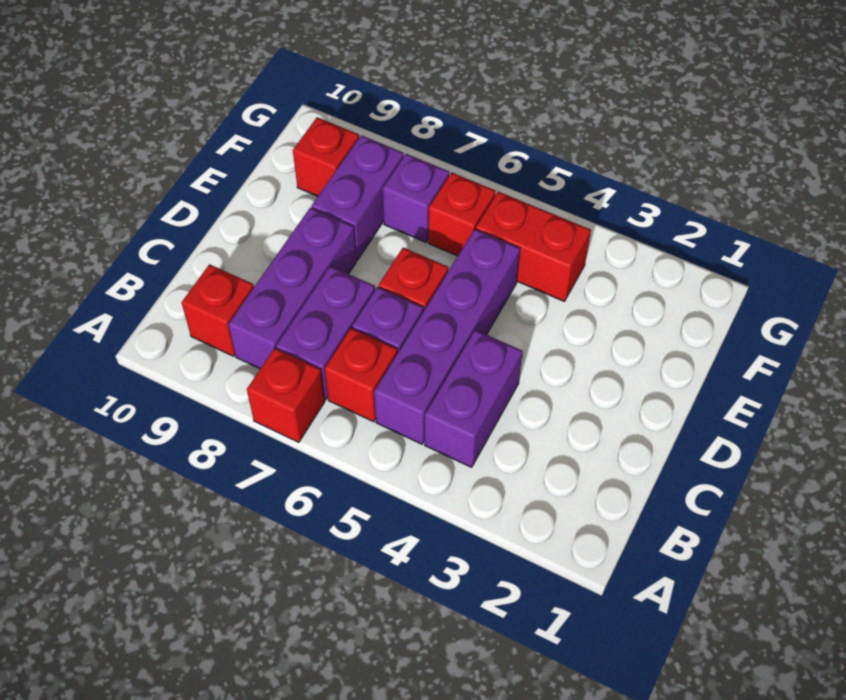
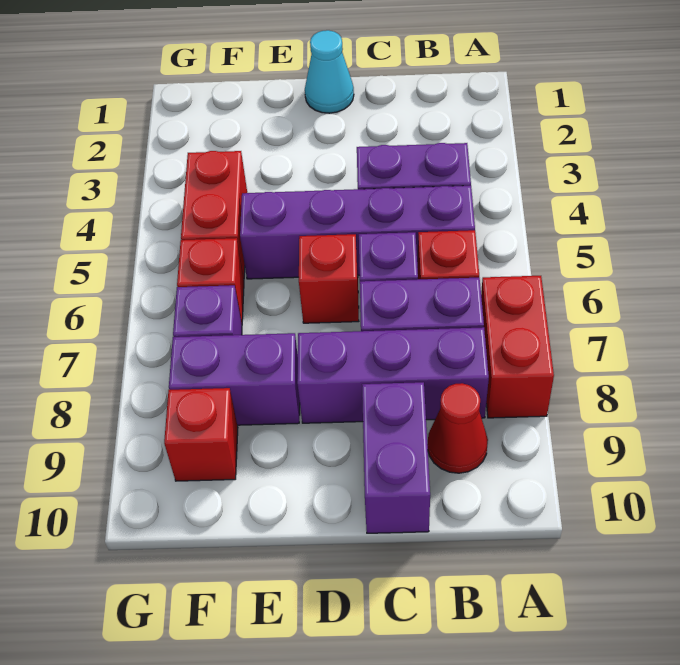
red brick A7 level 1 -> red brick A7:A8 level 1
red brick B9 level 1 -> red cone B9 level 1
none -> purple brick C9:C10 level 1
none -> cyan cone D1 level 1

